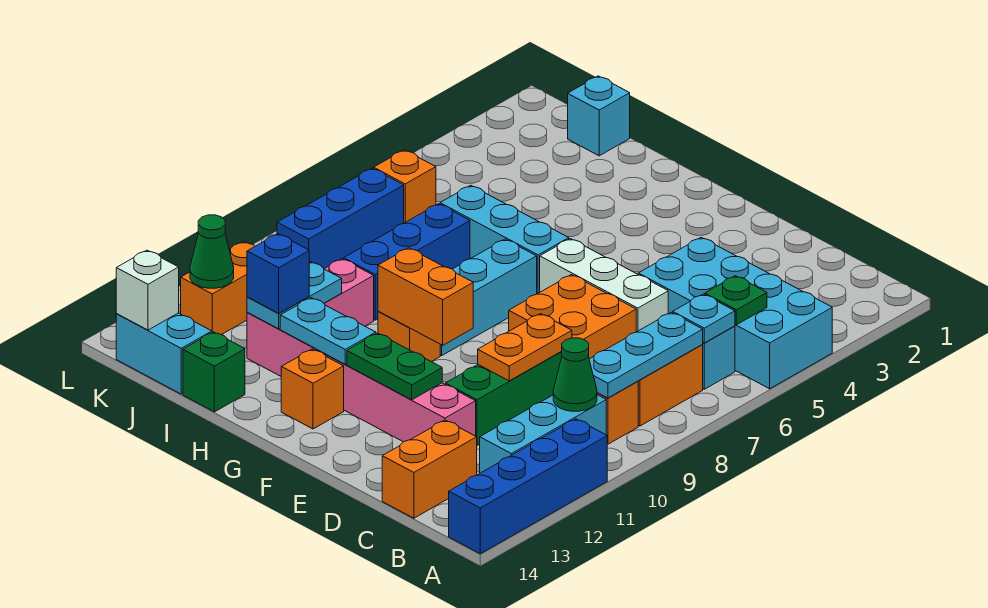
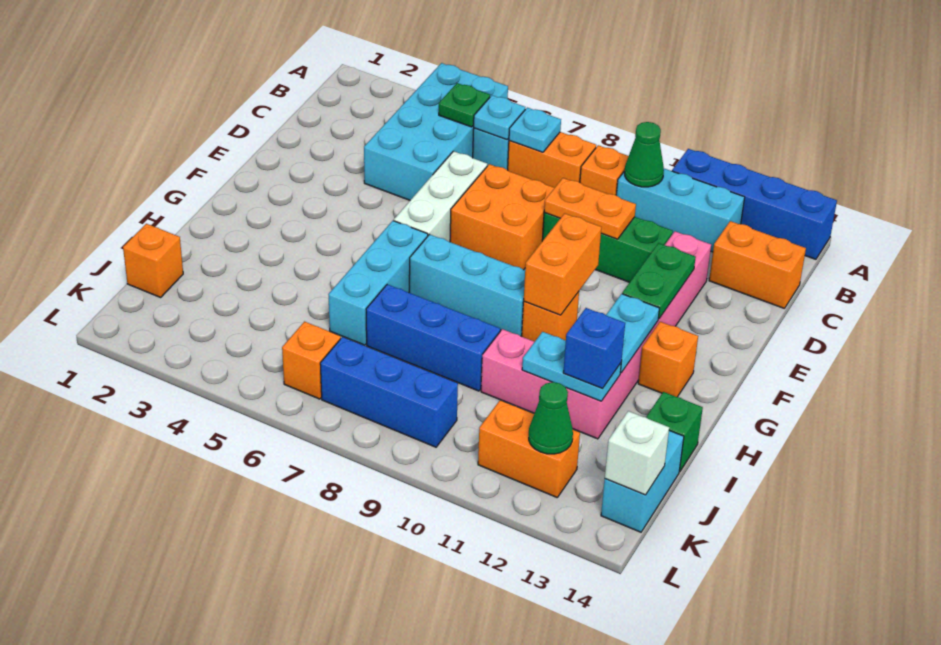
cyan plate B7:B9 level 2 -> cyan plate B7 level 2
cyan brick J1 level 1 -> orange brick J1 level 1

